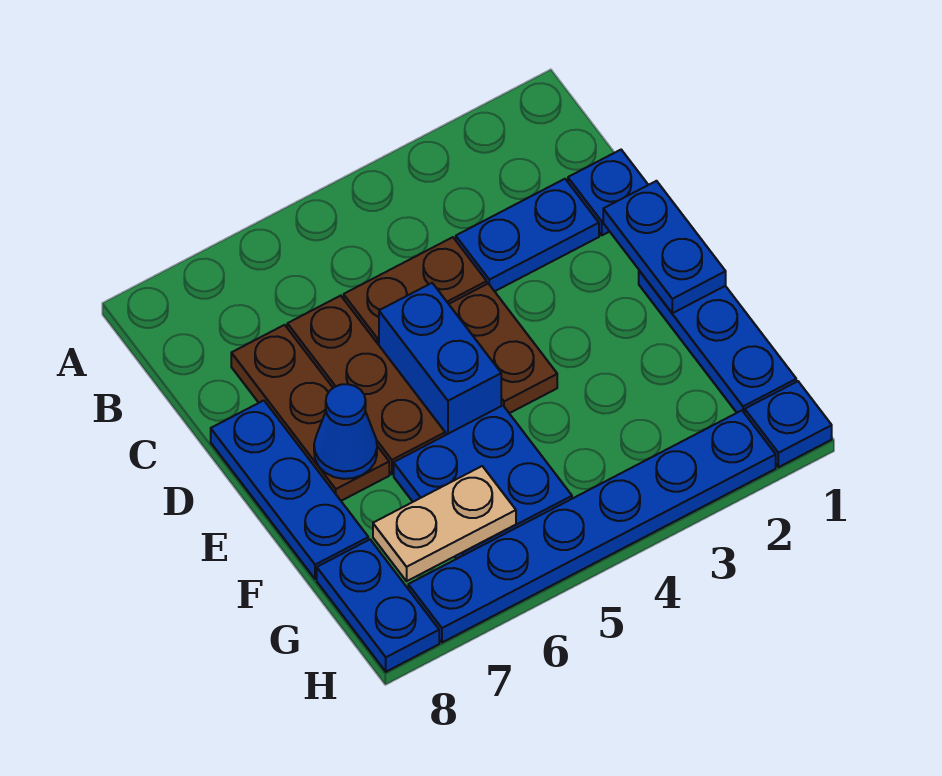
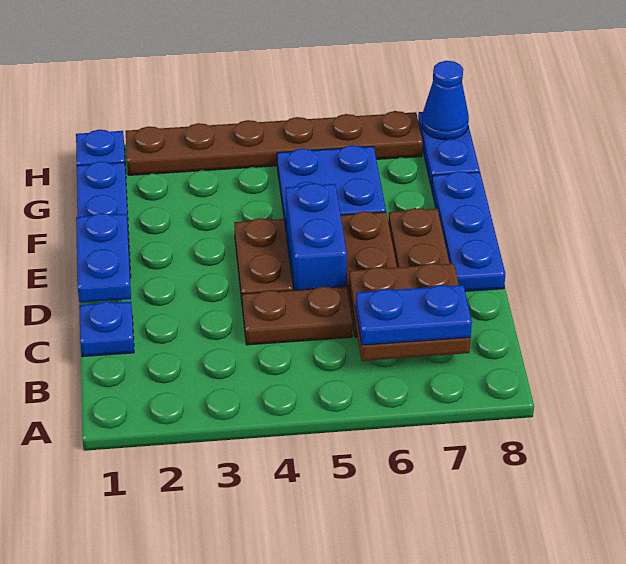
none -> brown plate B6:C7 level 2
blue plate C2:C3 level 1 -> blue plate B6:B7 level 3
blue cone E7 level 2 -> blue cone H8 level 2
tan plate G6:G7 level 2 -> none
blue plate H2:H7 level 1 -> brown plate H2:H7 level 1

